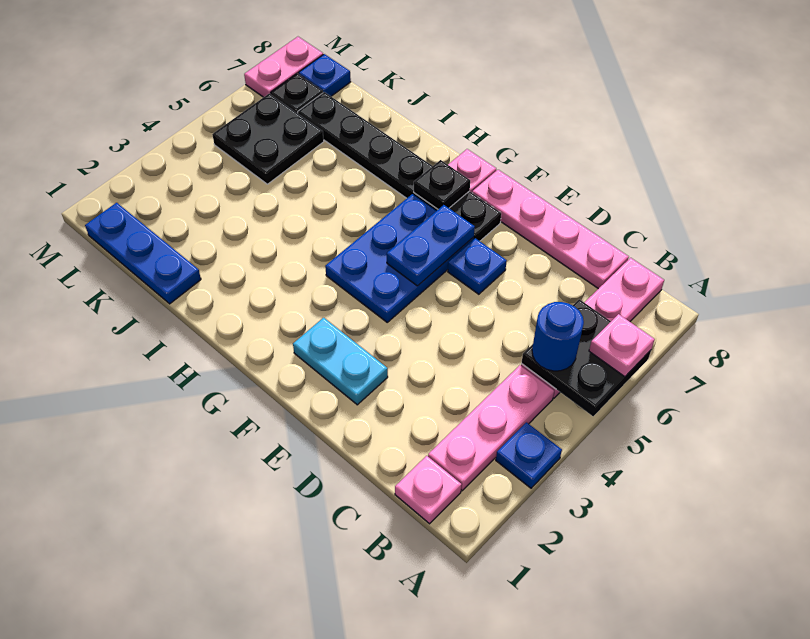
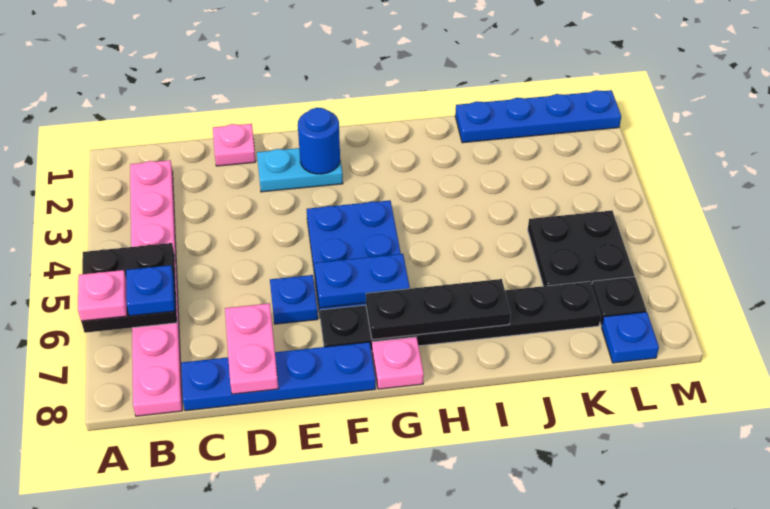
blue plate A3 level 1 -> blue plate B6 level 3
pink plate B1 level 1 -> pink plate D1 level 1
blue round brick B5 level 3 -> blue round brick F2 level 2
pink plate C8:F8 level 1 -> blue plate C8:F8 level 1
blue plate F5:F6 level 2 -> blue plate F6:G6 level 2
black plate G7 level 2 -> black plate G7:I7 level 2
blue plate J1:L1 level 1 -> blue plate J1:M1 level 1
pink plate M7:M8 level 1 -> pink plate D7:D8 level 2

